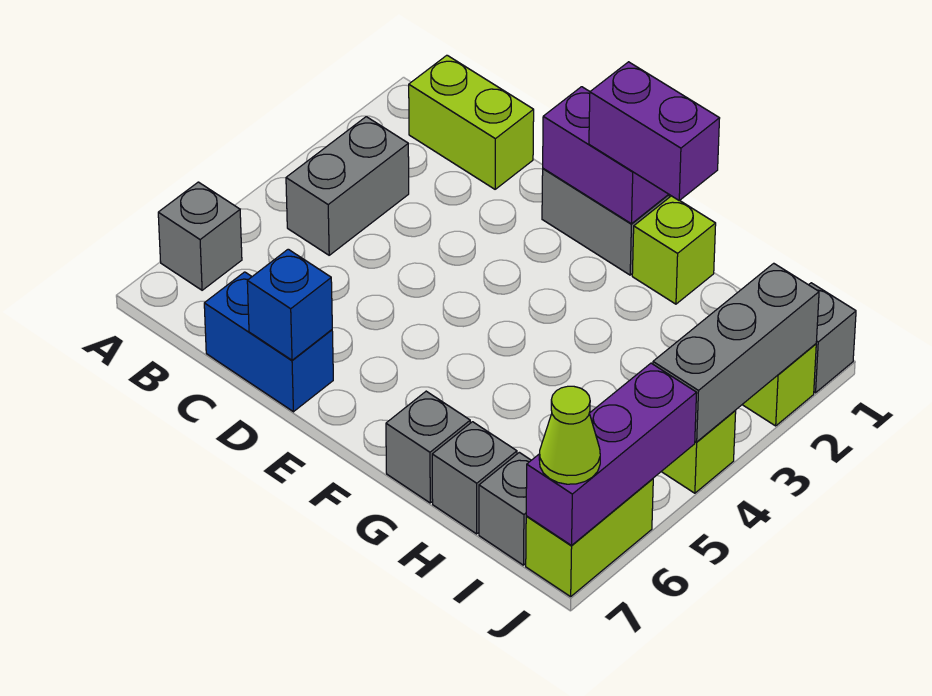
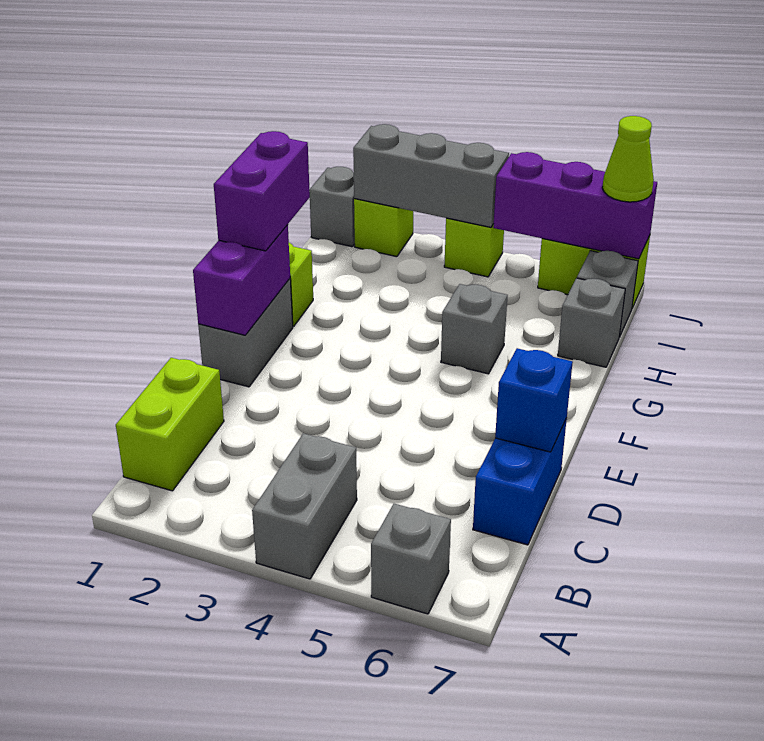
grey brick B3:B4 level 1 -> grey brick A4:B4 level 1
grey brick G7 level 1 -> grey brick G5 level 1

